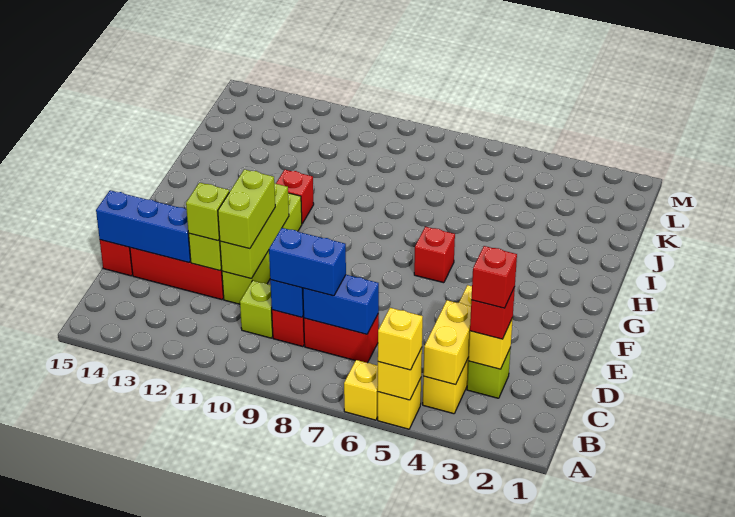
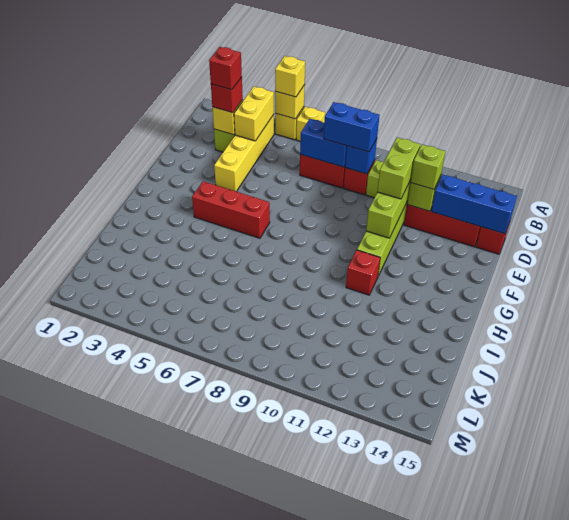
red brick G6 level 1 -> red brick G4:G6 level 1

